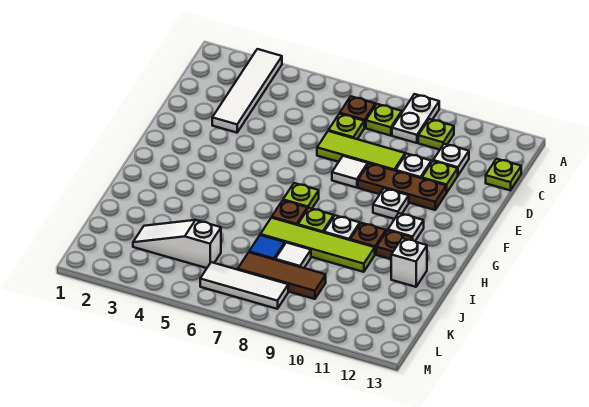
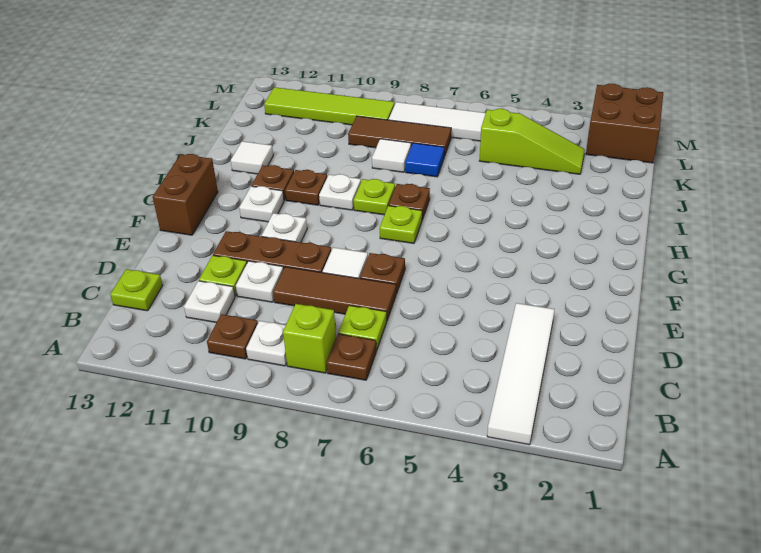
white plate A9:B9 level 1 -> white plate B9 level 1
lime plate B8 level 1 -> lime brick B8 level 1
lime plate B10 level 1 -> brown plate B10 level 1
lime tile D7:D9 level 1 -> brown tile D7:D9 level 1
none -> brown plate E7 level 1
none -> brown brick F13:G13 level 1
lime tile I7:I10 level 1 -> lime tile L9:L12 level 1
white brick I12 level 1 -> white tile I12 level 1
white slope K3:K5 level 1 top 5 -> lime slope K3:K5 level 1 top 5
none -> brown brick L1:M2 level 1

